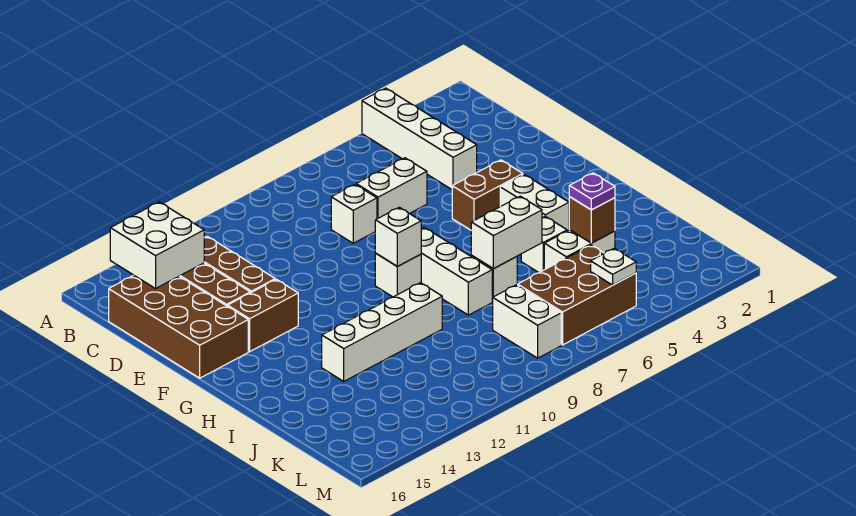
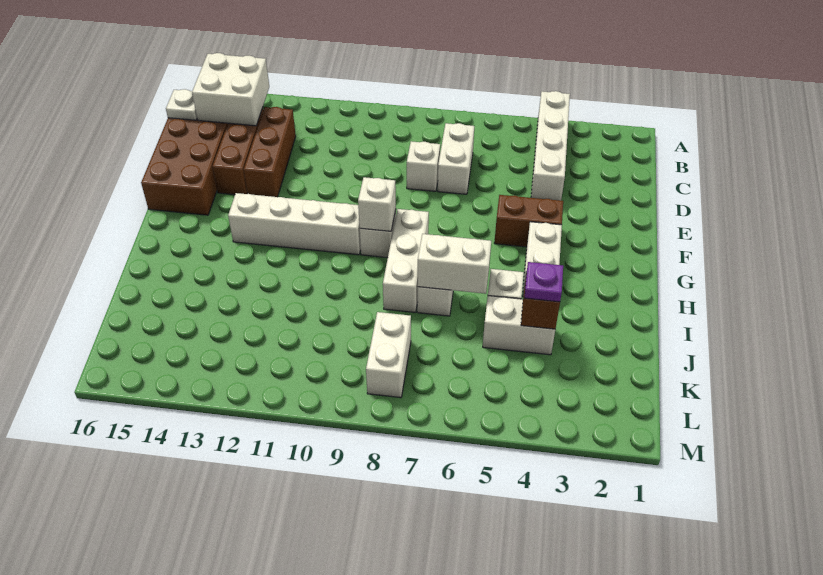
white brick D6:D7 level 1 -> white brick C7:D7 level 1
brown brick F13:F14 level 1 -> none
white brick I10:I13 level 1 -> white brick G10:G13 level 1
brown brick K5:L7 level 1 -> none
white plate L5 level 2 -> white plate C16 level 2

